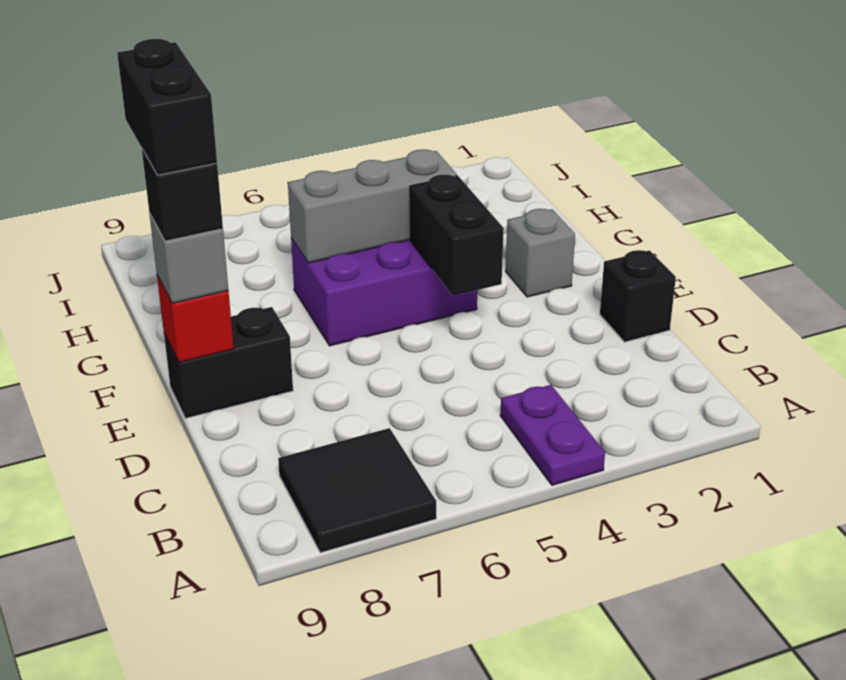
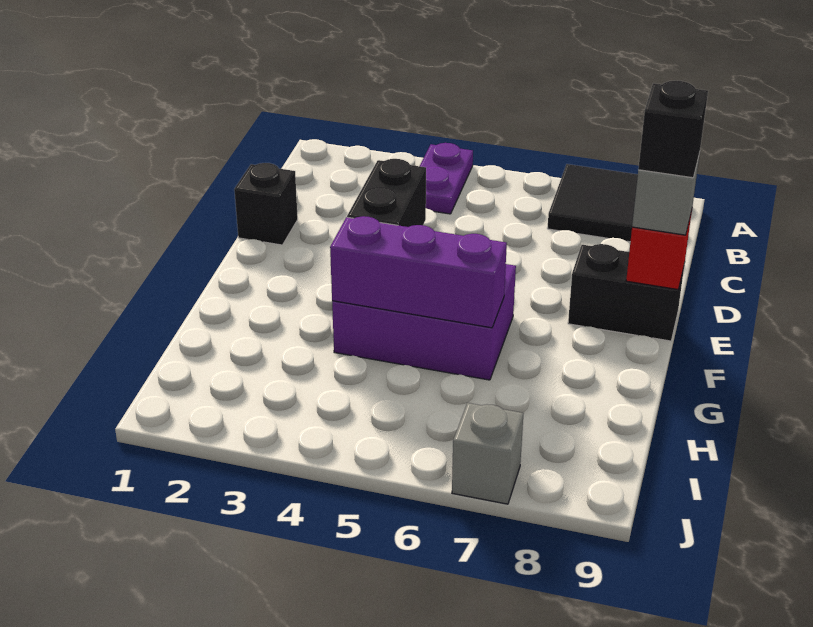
black brick E9:F9 level 5 -> none
grey brick F2 level 1 -> grey brick J7 level 1
grey brick G4:G6 level 2 -> purple brick G4:G6 level 2

